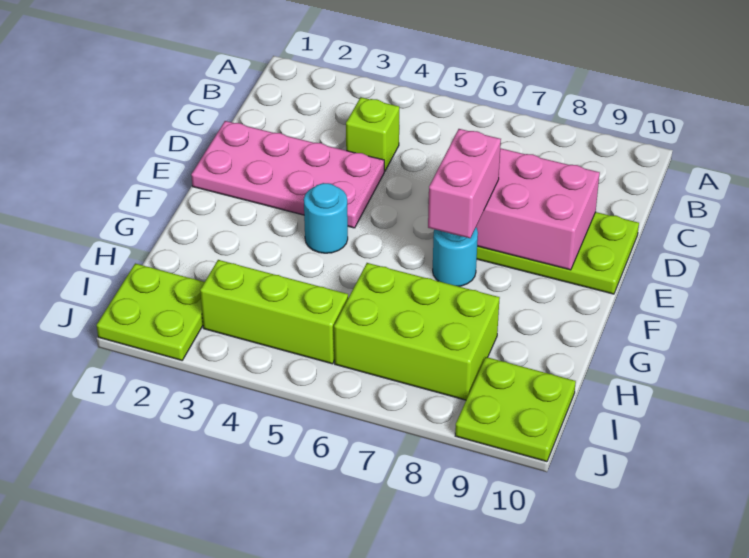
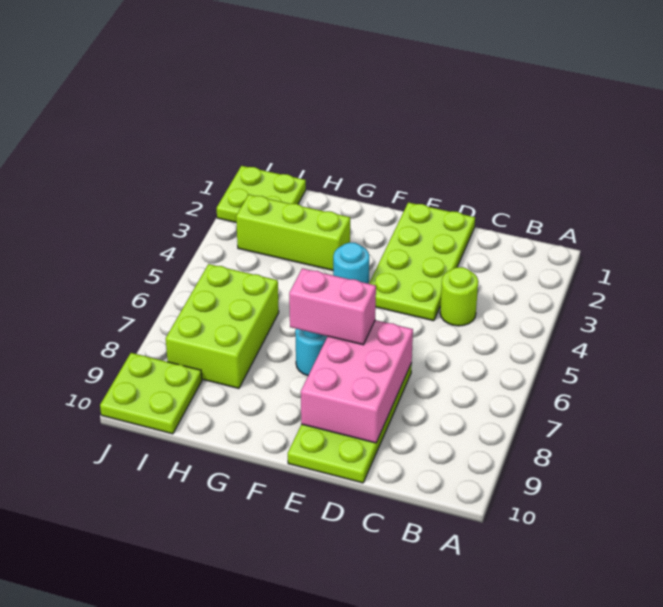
lime brick C4 level 1 -> lime round brick C4 level 1
pink plate D1:E4 level 1 -> lime plate D1:E4 level 1
lime brick I3:I5 level 1 -> lime brick G3:I3 level 1

